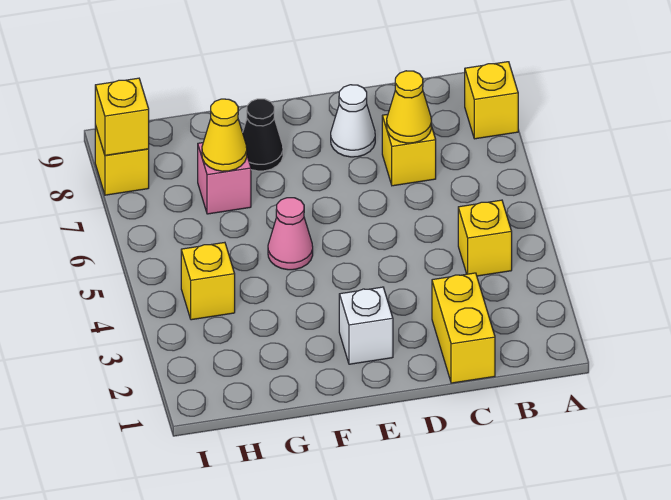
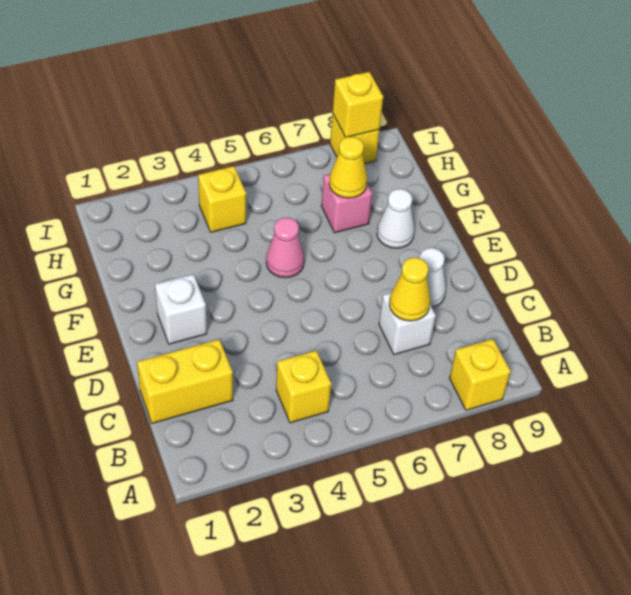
yellow brick C7 level 1 -> white brick C7 level 1
black cone F8 level 1 -> white cone F8 level 1

